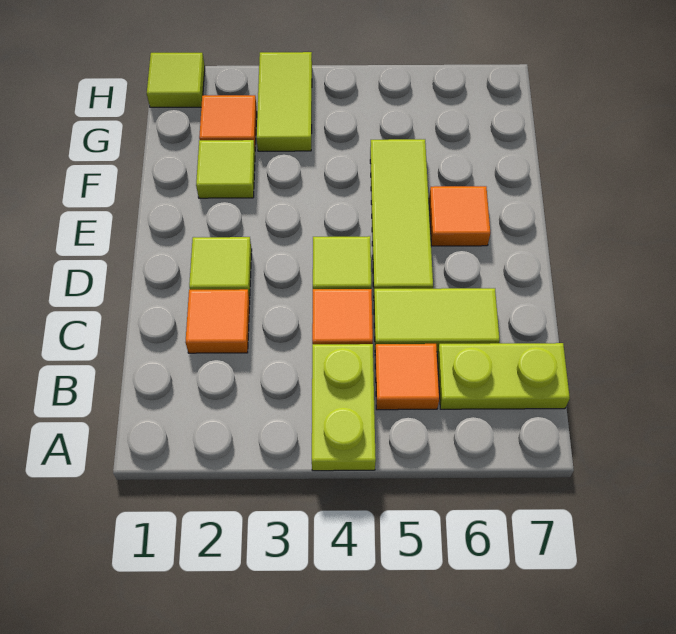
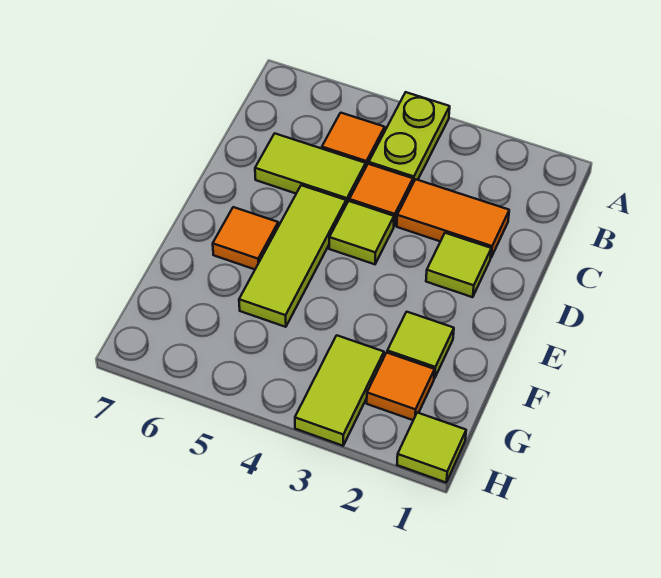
lime plate B6:B7 level 1 -> none
orange tile C2 level 1 -> orange tile C2:C3 level 1

